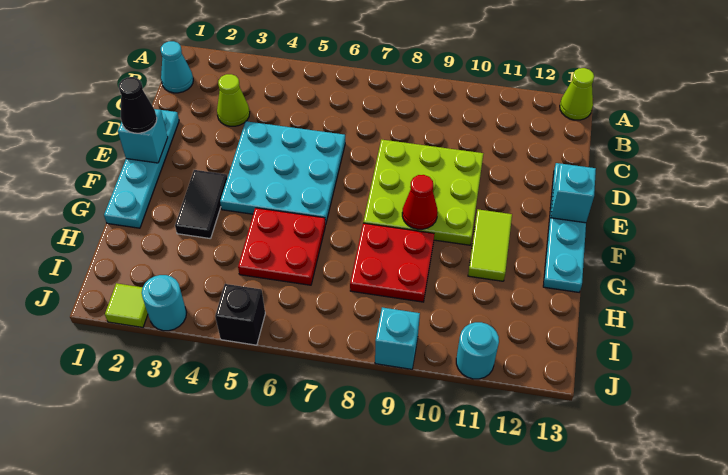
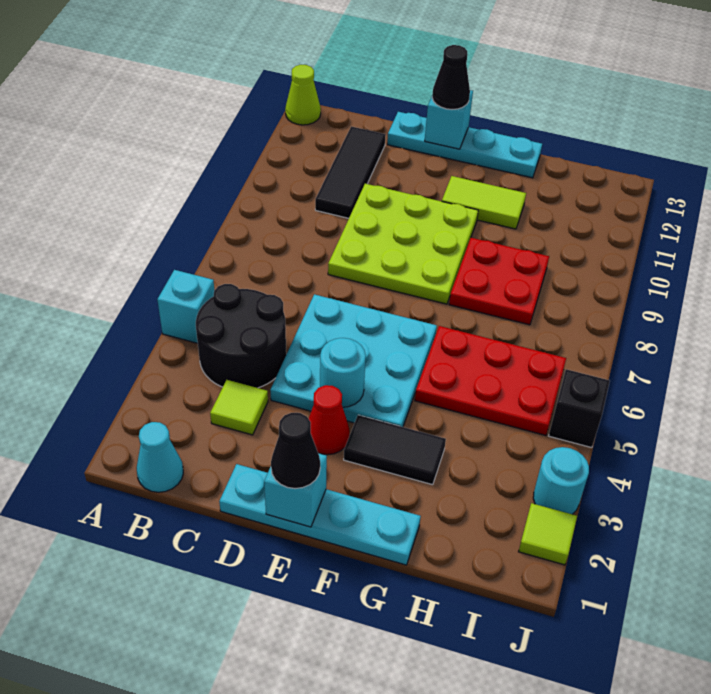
none -> black round brick B4:C5 level 1
lime cone C3 level 1 -> lime tile C3 level 1
none -> black tile C10:C12 level 1
none -> black cone E13 level 3
red cone F9 level 2 -> red cone E3 level 1
red plate G5:H6 level 1 -> red plate G5:I6 level 1
cyan brick J9 level 1 -> cyan brick A5 level 1
cyan round brick J11 level 1 -> cyan round brick E4 level 2

